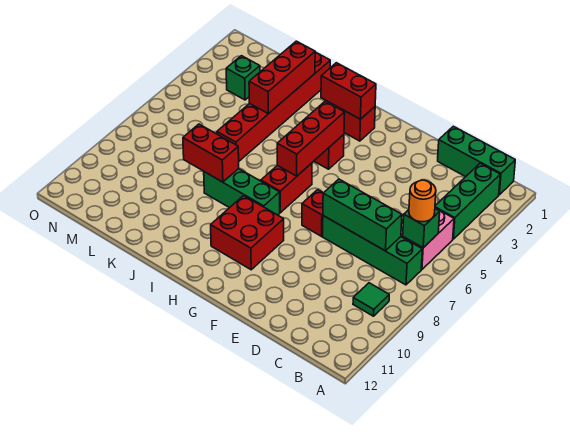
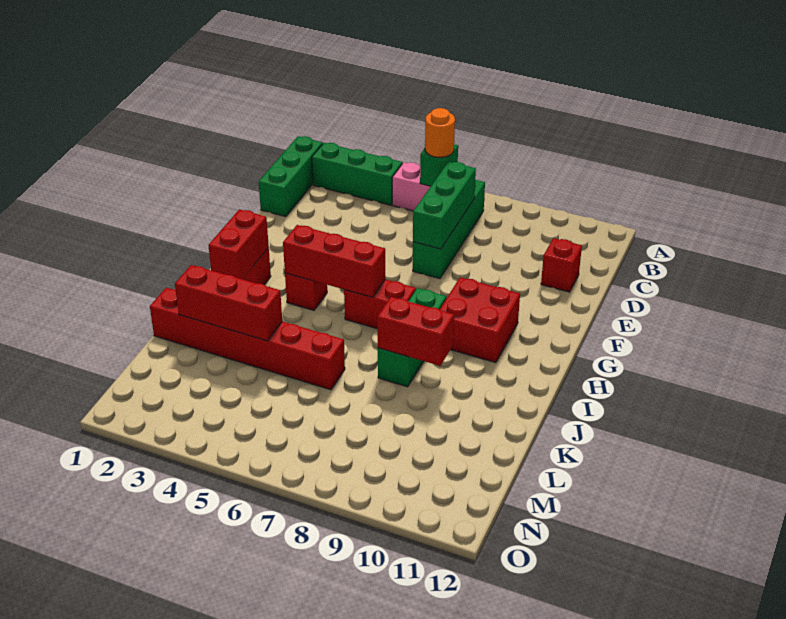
green tile B9 level 1 -> none
red brick F7 level 1 -> red brick D11 level 1
red brick J8:K8 level 2 -> red brick J8:J9 level 2
green brick M3 level 1 -> none

